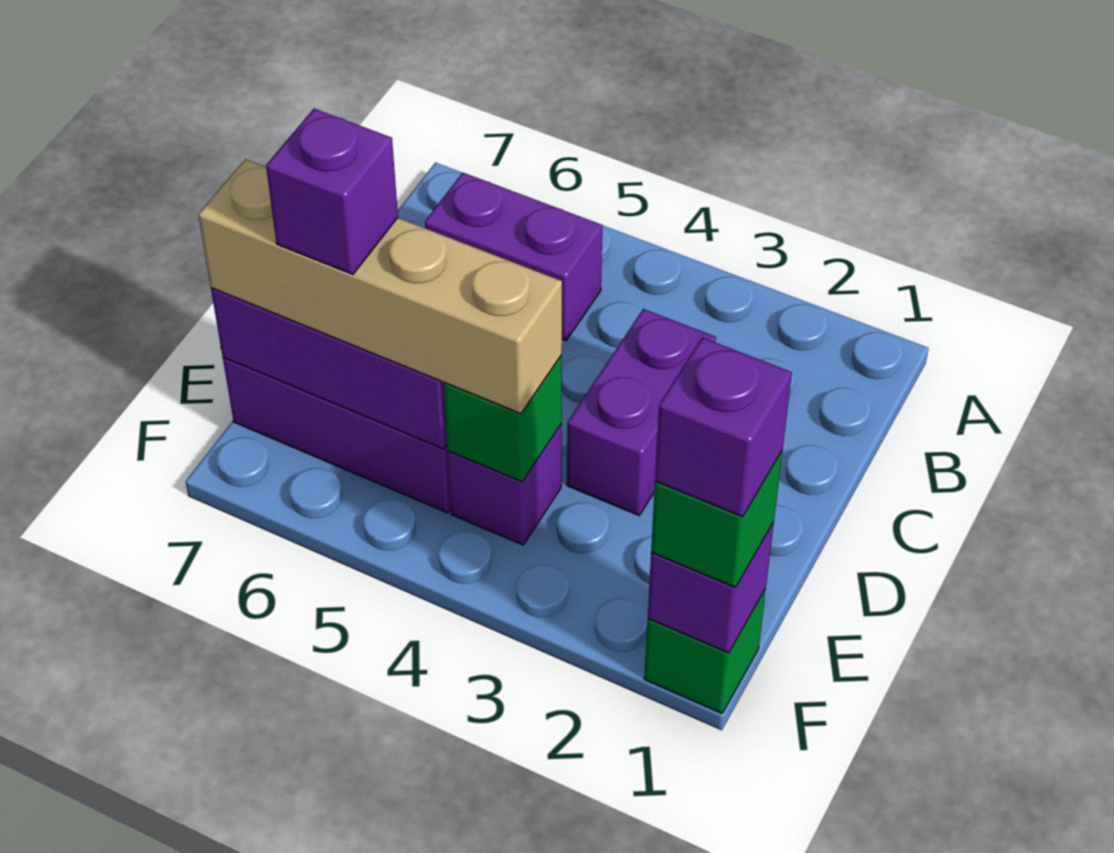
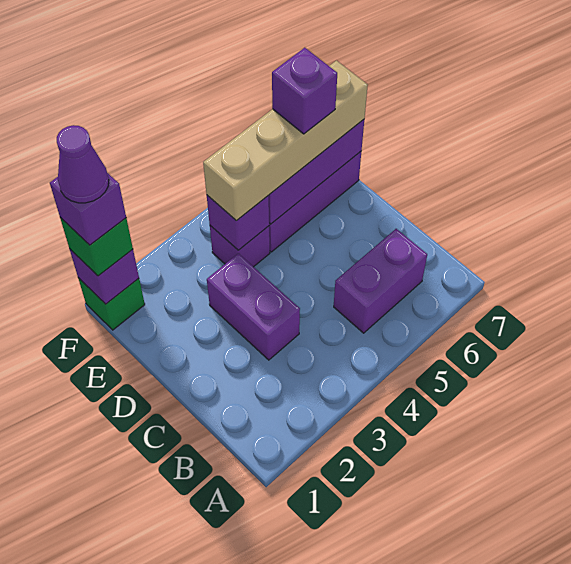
green brick E4 level 2 -> purple brick E4 level 2
none -> purple cone F1 level 5

